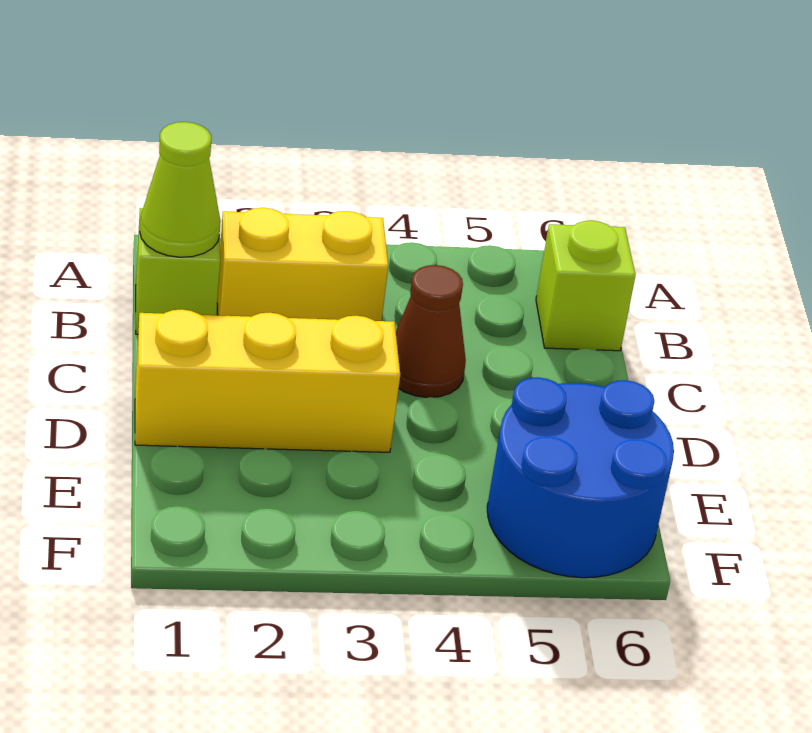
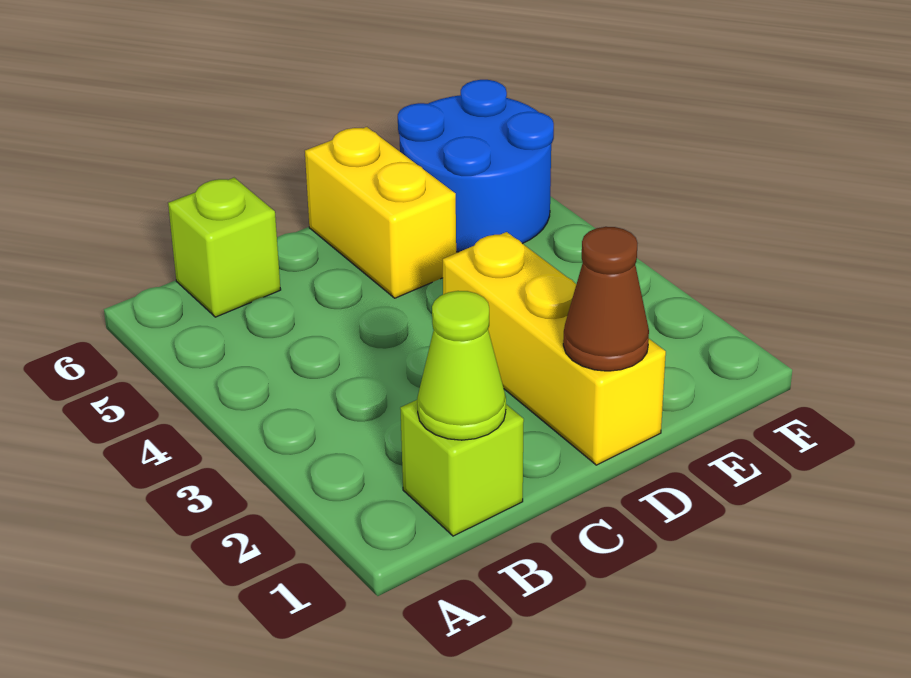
yellow brick B2:B3 level 1 -> yellow brick D5:D6 level 1
brown cone C4 level 1 -> brown cone D1 level 2

